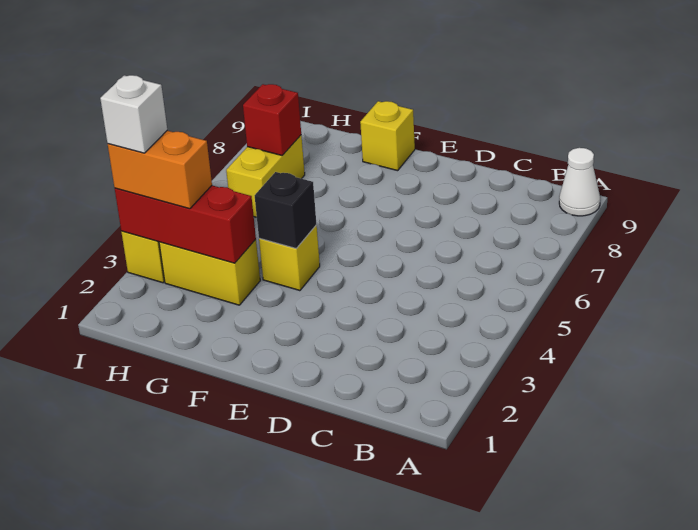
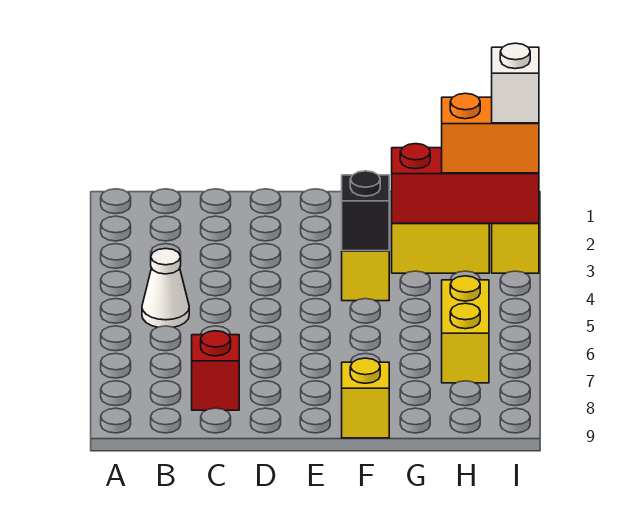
white cone A9 level 1 -> white cone B5 level 1
red brick H7 level 2 -> red brick C8 level 1

